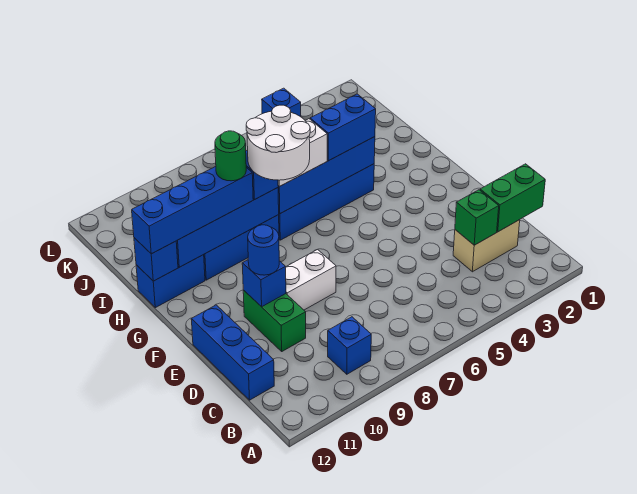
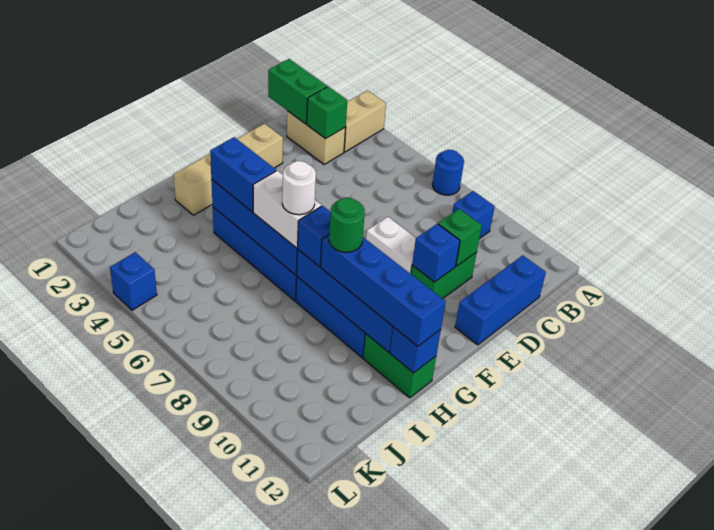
none -> tan brick A3:B3 level 1
none -> green brick D10 level 2
none -> tan brick E2:H2 level 1
blue round brick E10 level 3 -> blue round brick A7 level 1
white round brick G7:H8 level 4 -> white round brick H7 level 4
blue brick H11:H12 level 1 -> green brick H11:H12 level 1

